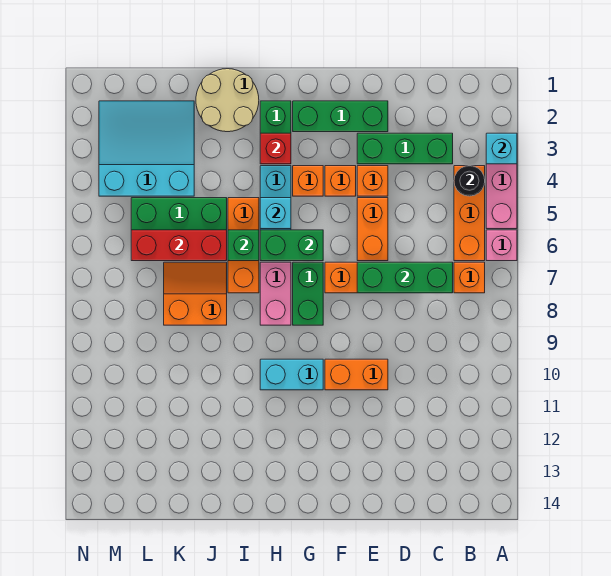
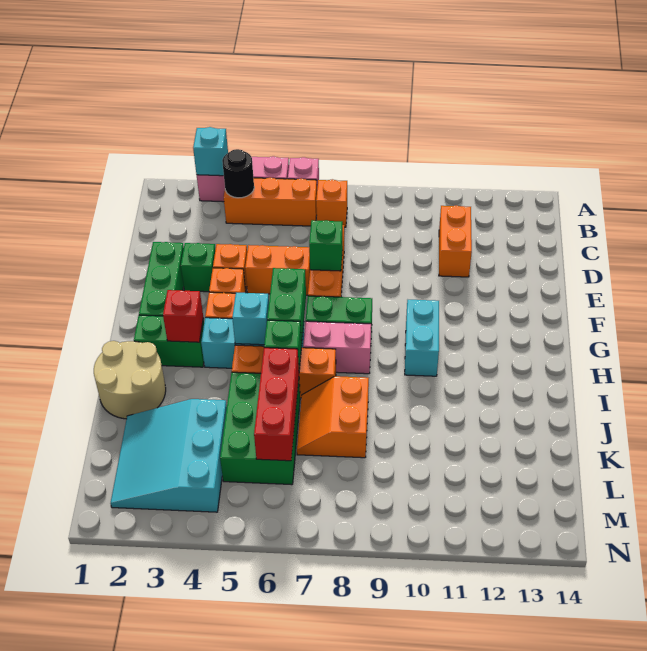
green brick C3:E3 level 1 -> green brick E3 level 1
green brick C7:E7 level 2 -> green brick E7 level 2
orange brick E10:F10 level 1 -> orange brick C11:D11 level 1

